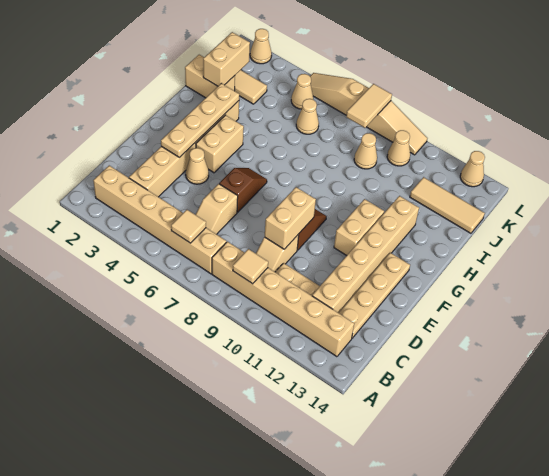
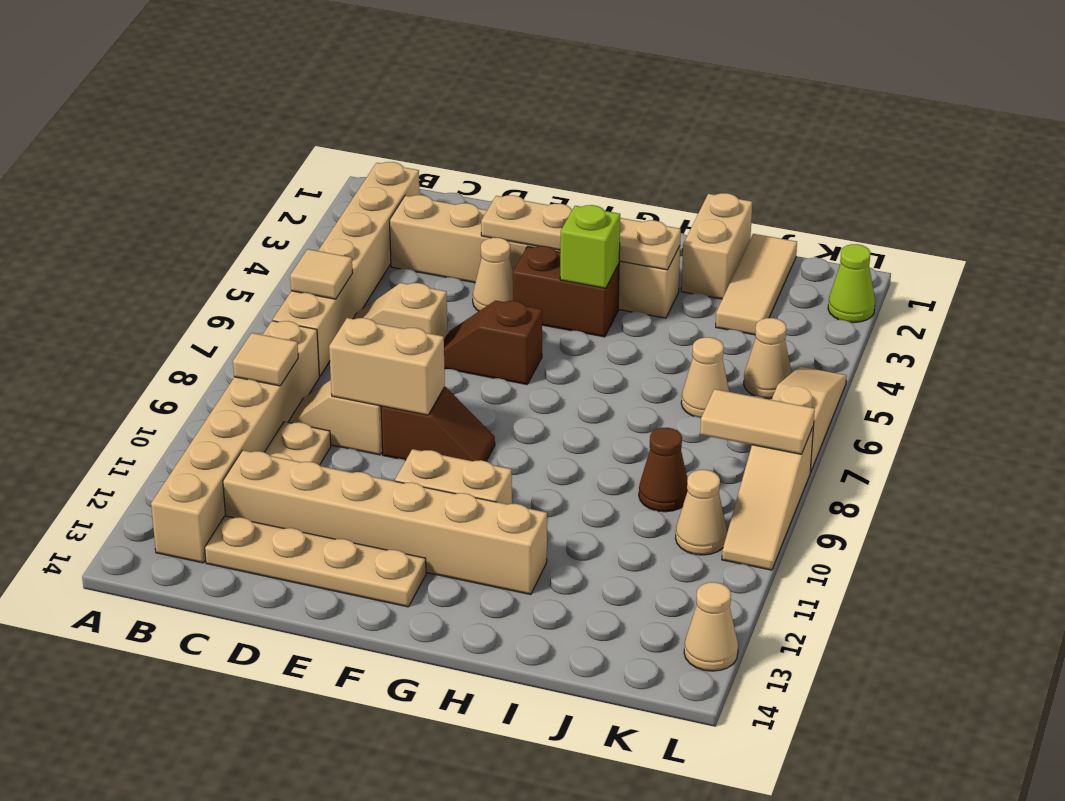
brown slope E6:F6 level 1 top E -> brown slope E6:F6 level 1 top F
tan brick F4:G4 level 1 -> brown brick F4:G4 level 1
none -> lime brick G4 level 2
tan brick I2:J2 level 2 -> none
tan cone J9 level 1 -> brown cone J9 level 1
tan tile J12:J14 level 1 -> none
tan cone L2 level 1 -> lime cone L2 level 1

